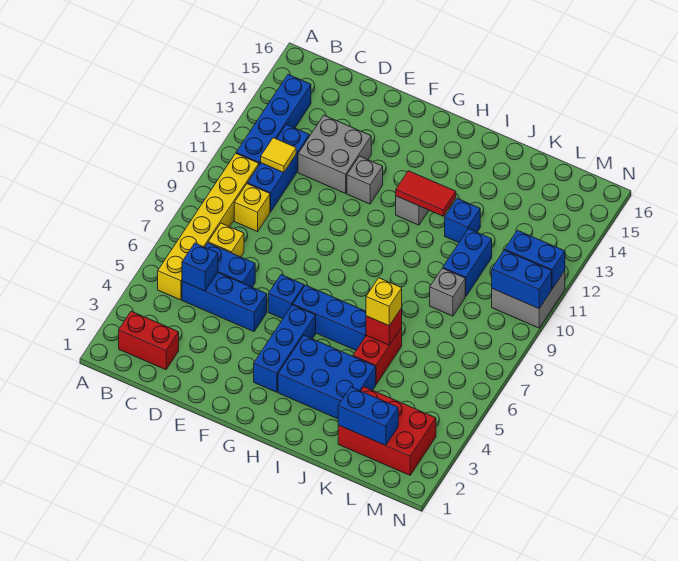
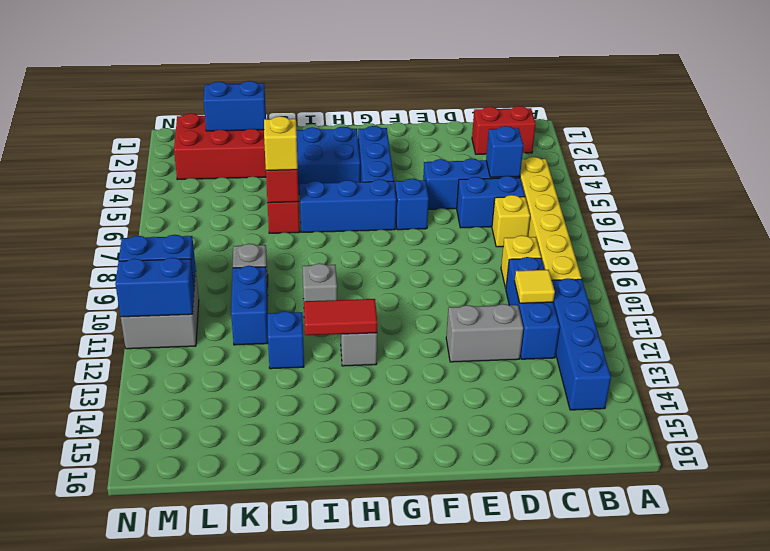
grey brick D12:E13 level 1 -> grey brick D12:E12 level 1
grey brick F12 level 1 -> grey brick I10 level 1

